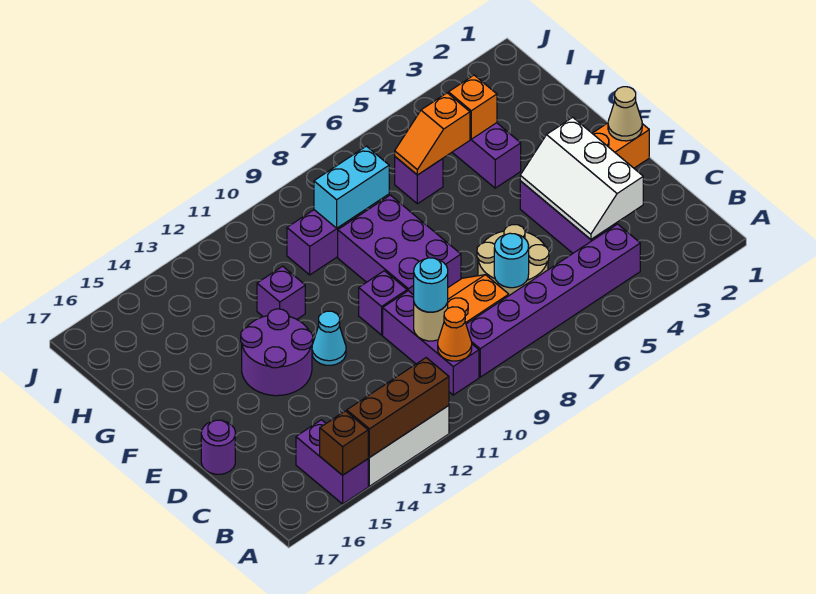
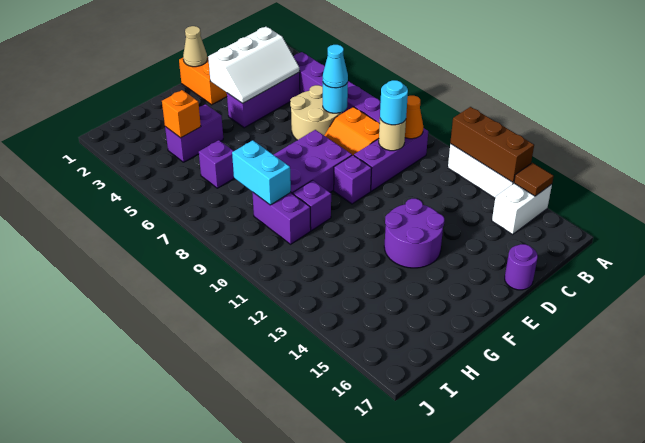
purple brick A15:B15 level 1 -> white brick A15:B15 level 1
brown brick A15 level 2 -> brown tile A15 level 2
cyan cone E12 level 1 -> cyan cone C7 level 3
purple brick G12 level 1 -> purple brick G10 level 1
orange slope H5:H6 level 2 top 5 -> none

